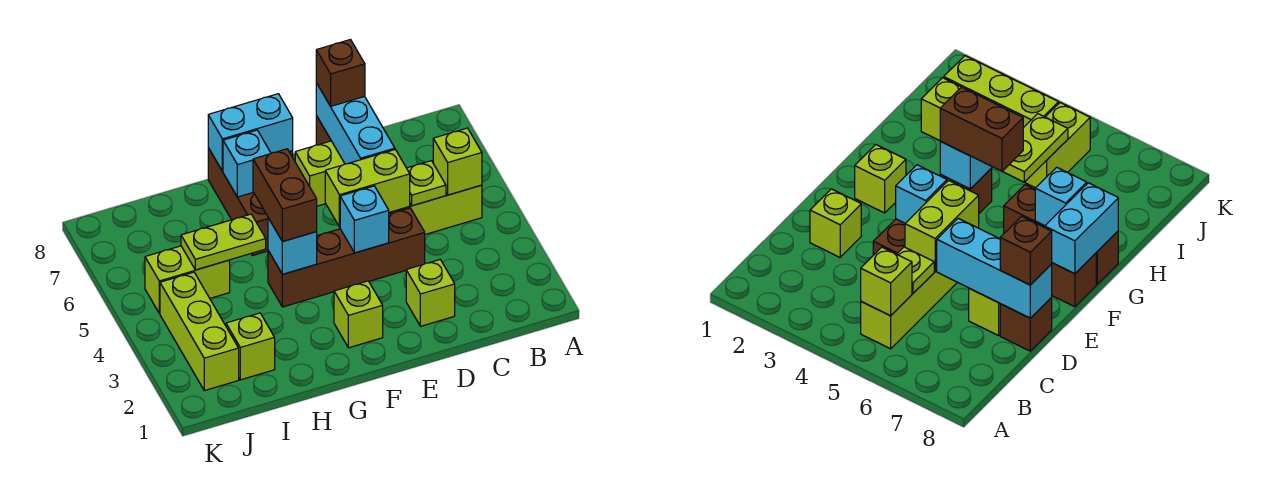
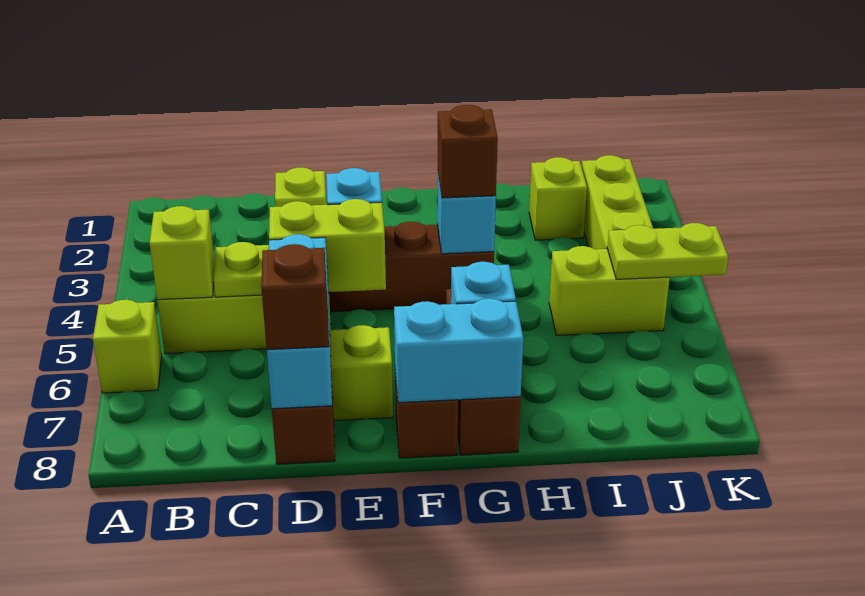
lime brick F2 level 1 -> lime brick A6 level 1
brown brick G4:G5 level 3 -> brown brick G4 level 3
lime plate H5:I5 level 2 -> lime plate J5:K5 level 2

